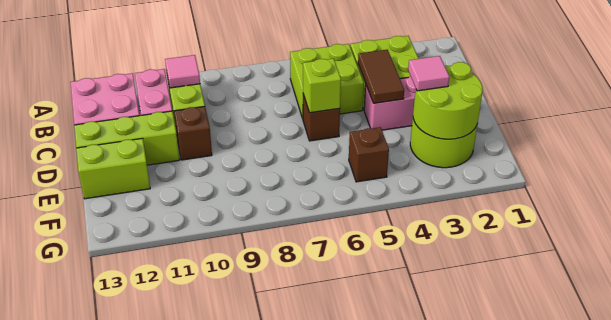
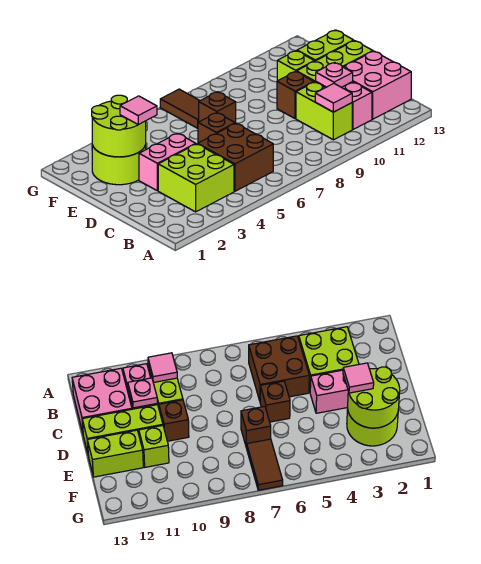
lime brick B5:C6 level 1 -> brown brick B5:C6 level 1
brown tile C4:D4 level 2 -> brown tile F7:G7 level 1
none -> pink plate C11 level 2
lime brick D6 level 2 -> lime brick E11 level 1
brown brick F5 level 1 -> brown brick E7 level 1

